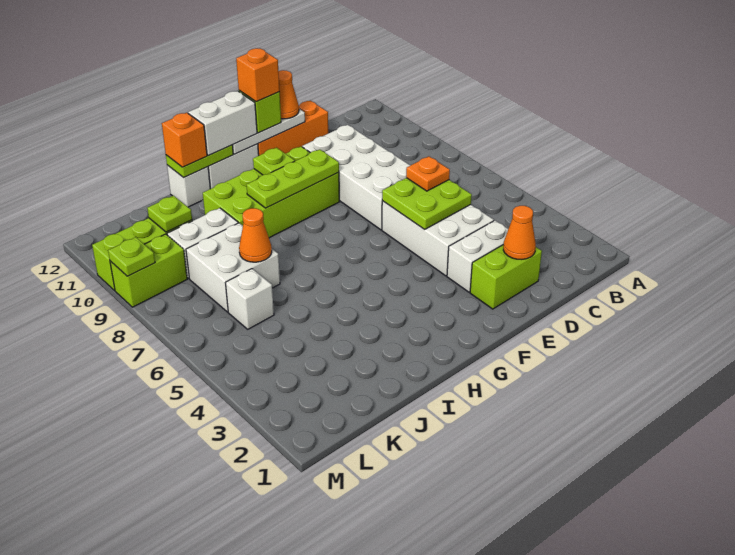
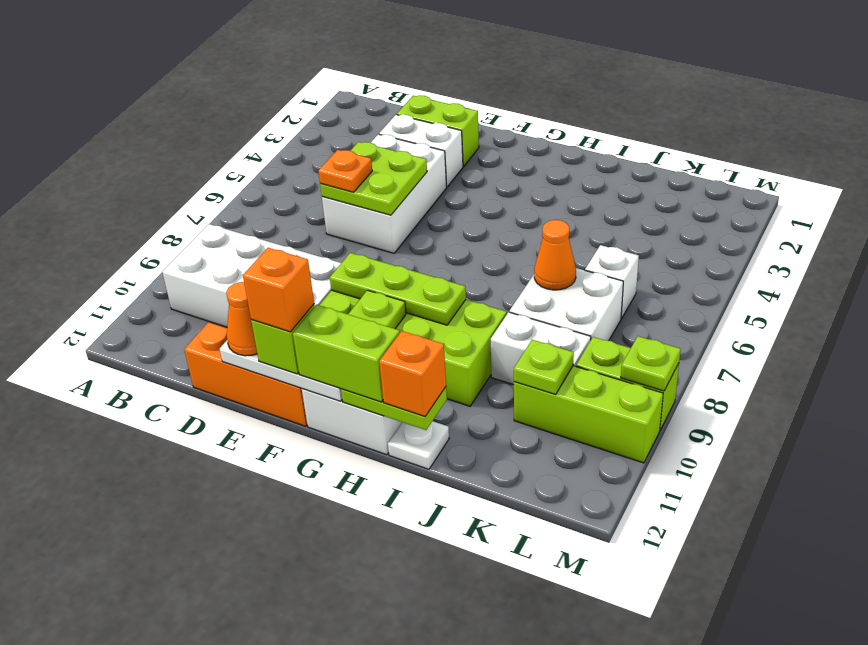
orange cone D2 level 2 -> none
white brick D7:E10 level 1 -> white brick B9:E10 level 1
white brick G12:H12 level 3 -> lime brick G12:H12 level 3
white brick I12 level 1 -> white plate I12 level 1

